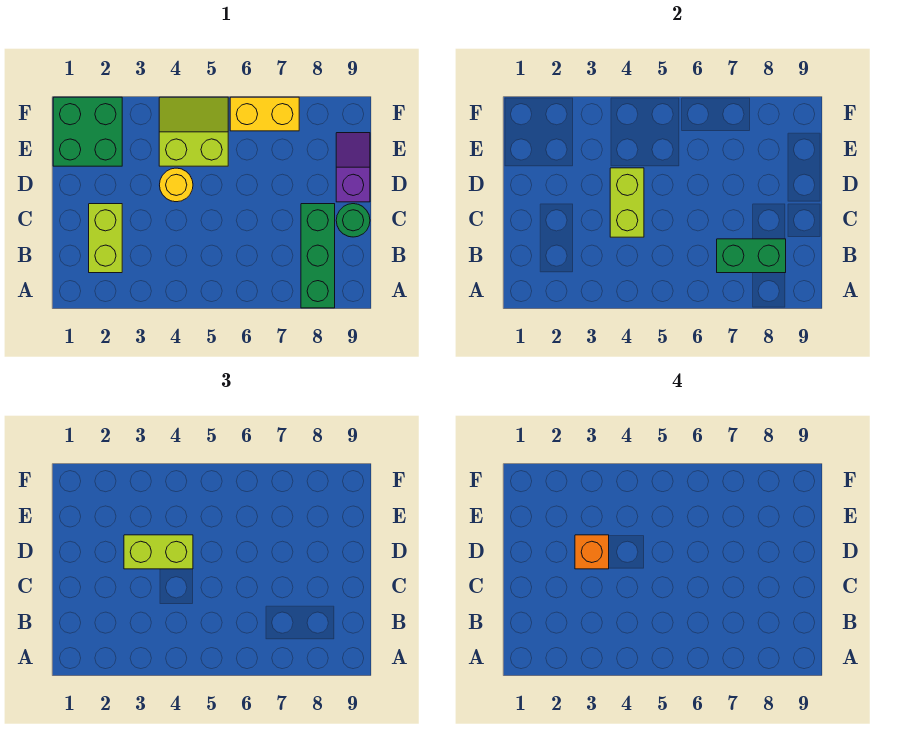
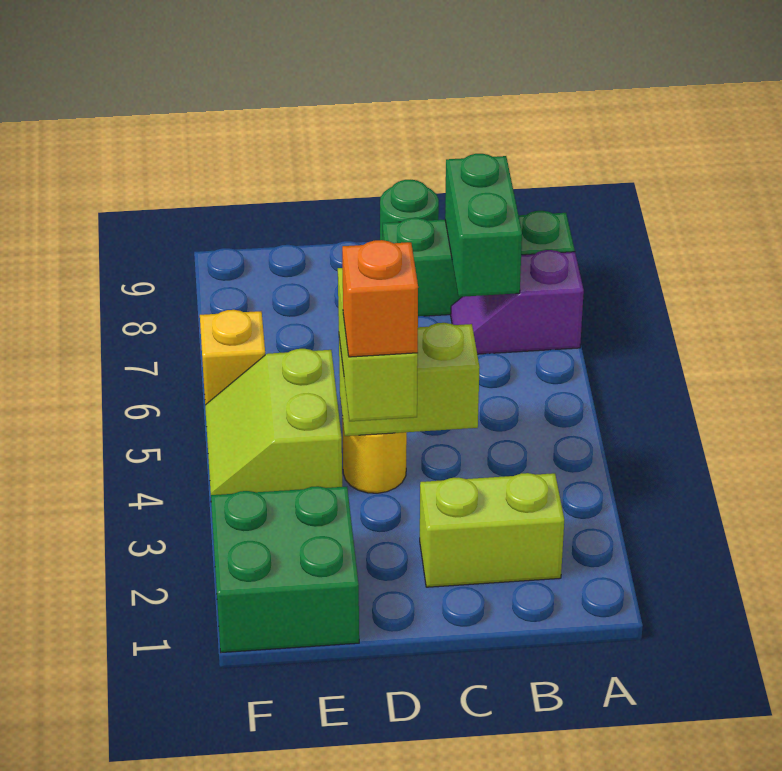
purple slope D9:E9 level 1 top D -> purple slope A7:B7 level 1 top A
yellow brick F6:F7 level 1 -> yellow brick F6 level 1

